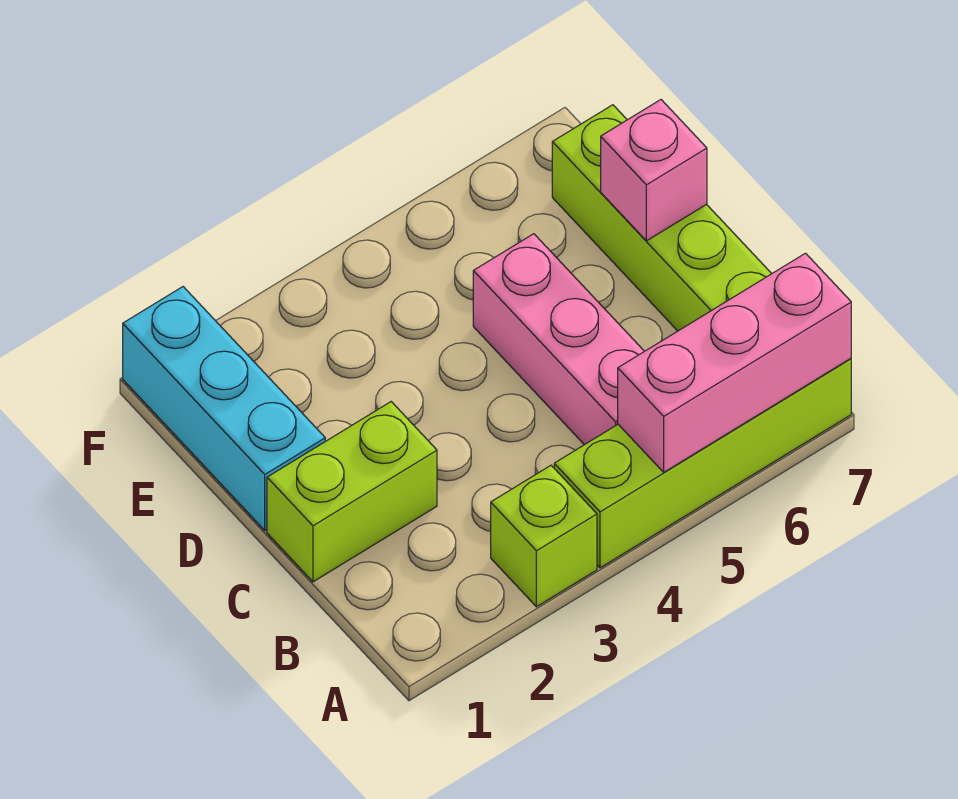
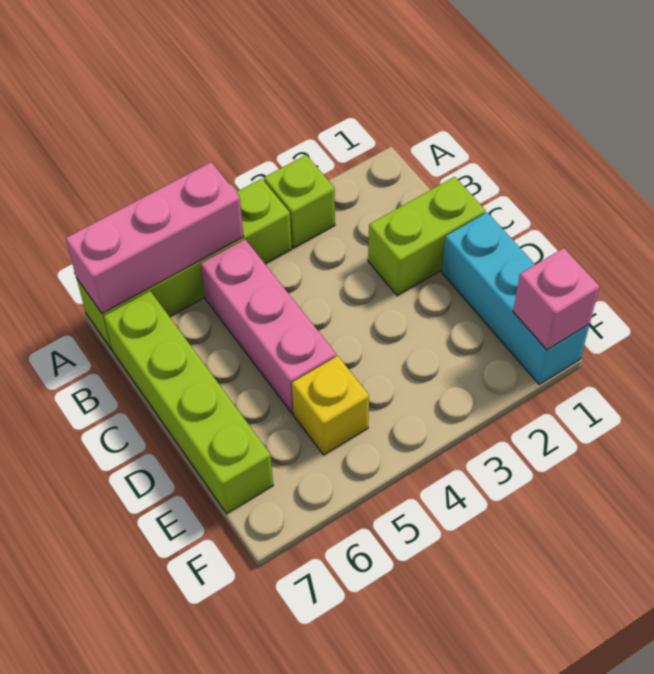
pink brick D7 level 2 -> pink brick F1 level 2
none -> yellow brick E5 level 1

